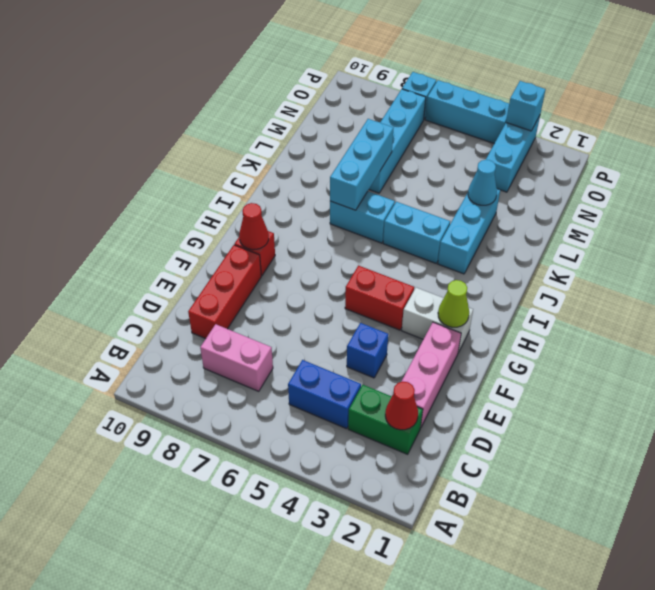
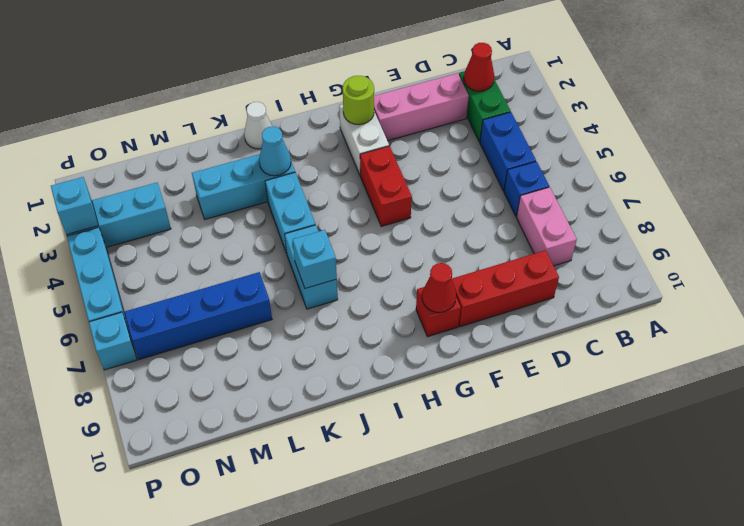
blue brick E4 level 1 -> blue brick C6 level 1
lime cone G2 level 2 -> lime round brick G2 level 2
none -> white cone J1 level 1
cyan brick J7:L7 level 2 -> cyan brick J7 level 2
cyan cone L3 level 2 -> cyan cone J3 level 2
cyan brick L7:O7 level 1 -> blue brick L7:O7 level 1

